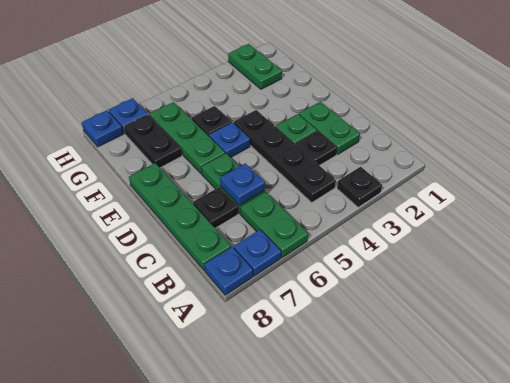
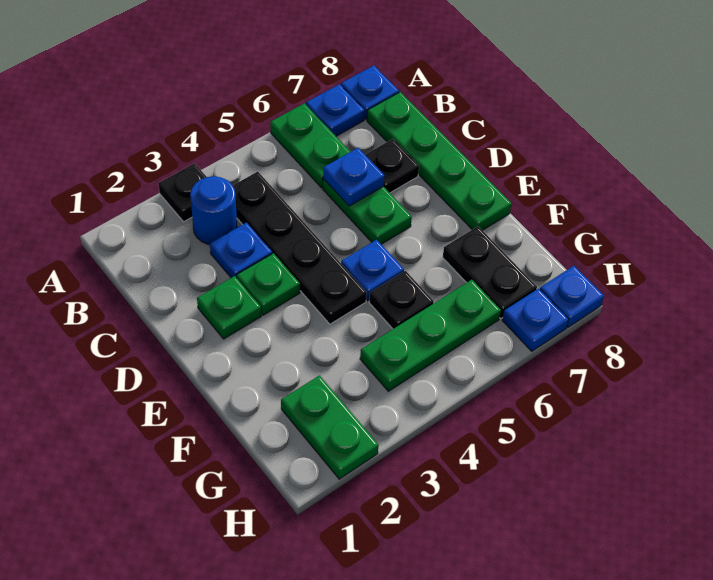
none -> blue round brick B3 level 1
green plate C2:D2 level 1 -> green plate D2 level 1
black plate C3 level 1 -> blue plate C3 level 1
green plate E6:G6 level 1 -> green plate G4:G6 level 1

